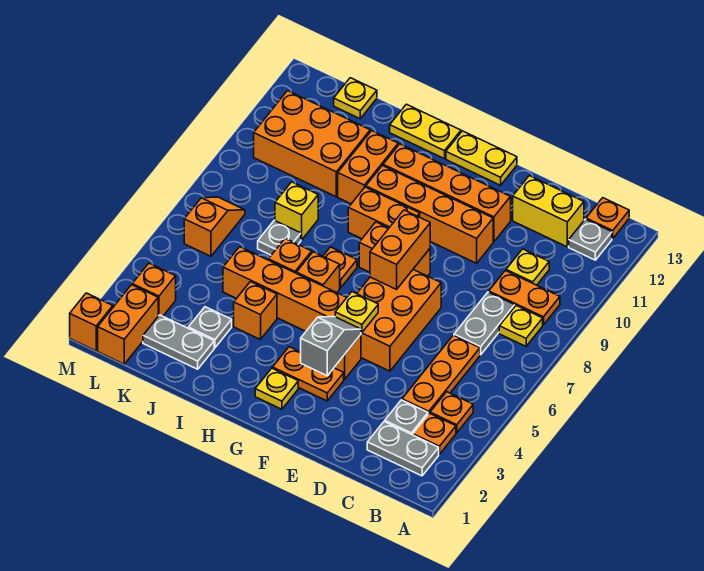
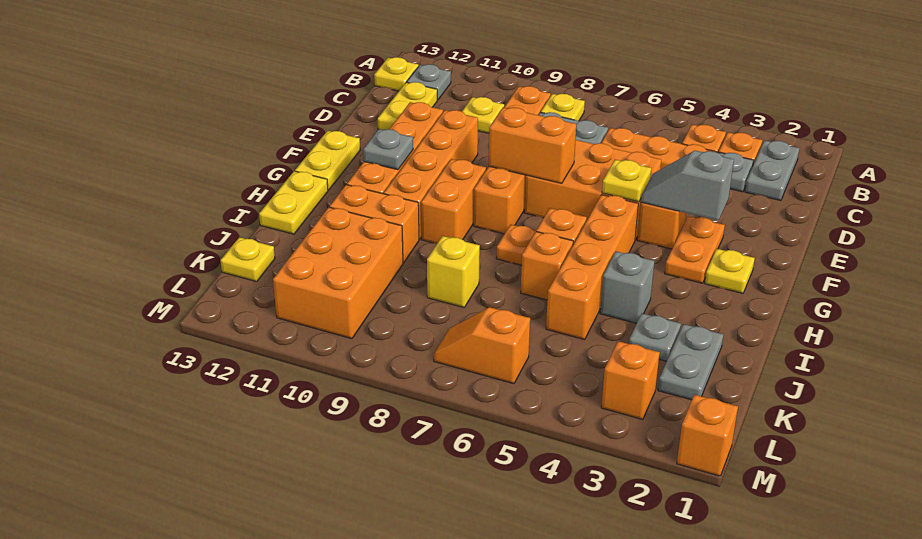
orange plate B13 level 1 -> yellow plate B13 level 1
yellow brick C12:D12 level 1 -> yellow plate C12:D12 level 1
orange brick I4 level 1 -> grey brick I4 level 1
grey plate J7 level 1 -> grey plate G11 level 2
orange brick L1:L2 level 1 -> none

